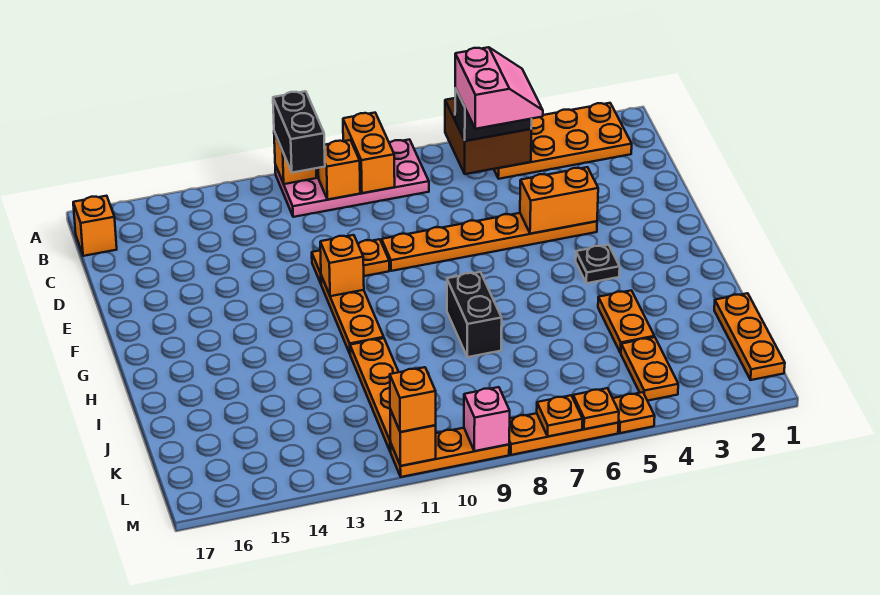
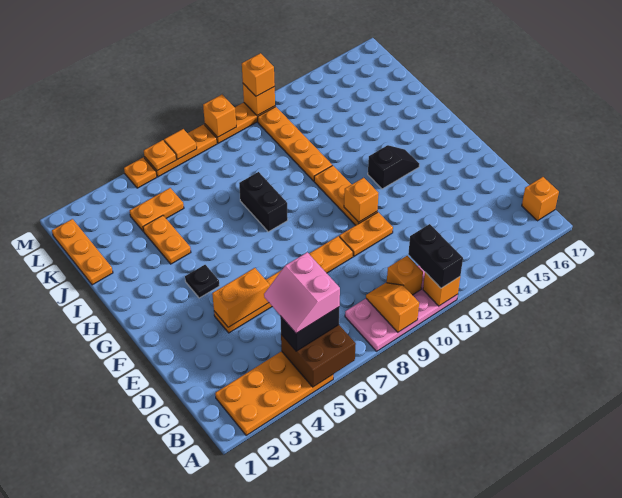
orange brick A9:B9 level 2 -> orange slope A9:B9 level 2 top A
none -> black slope G13:G14 level 1 top 13
orange plate K4:L4 level 1 -> orange plate K4:K5 level 1
orange plate M7 level 2 -> orange tile M7 level 2
pink brick M9 level 2 -> orange brick M9 level 2

